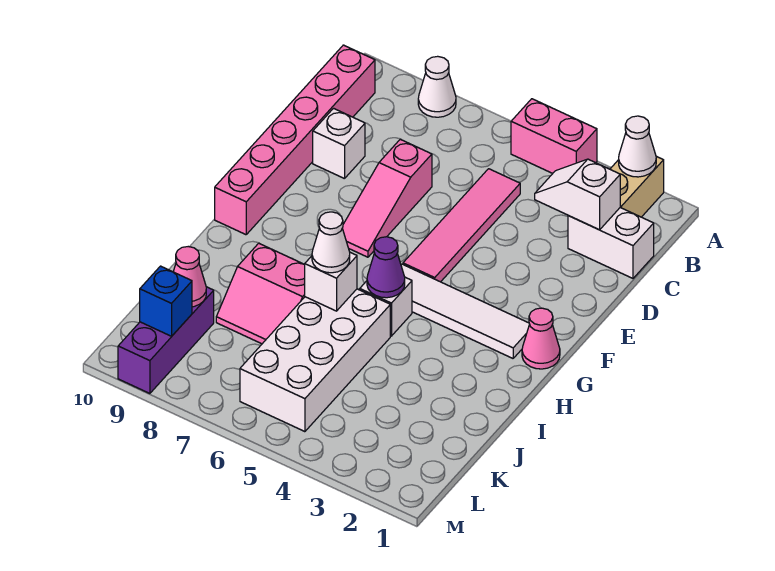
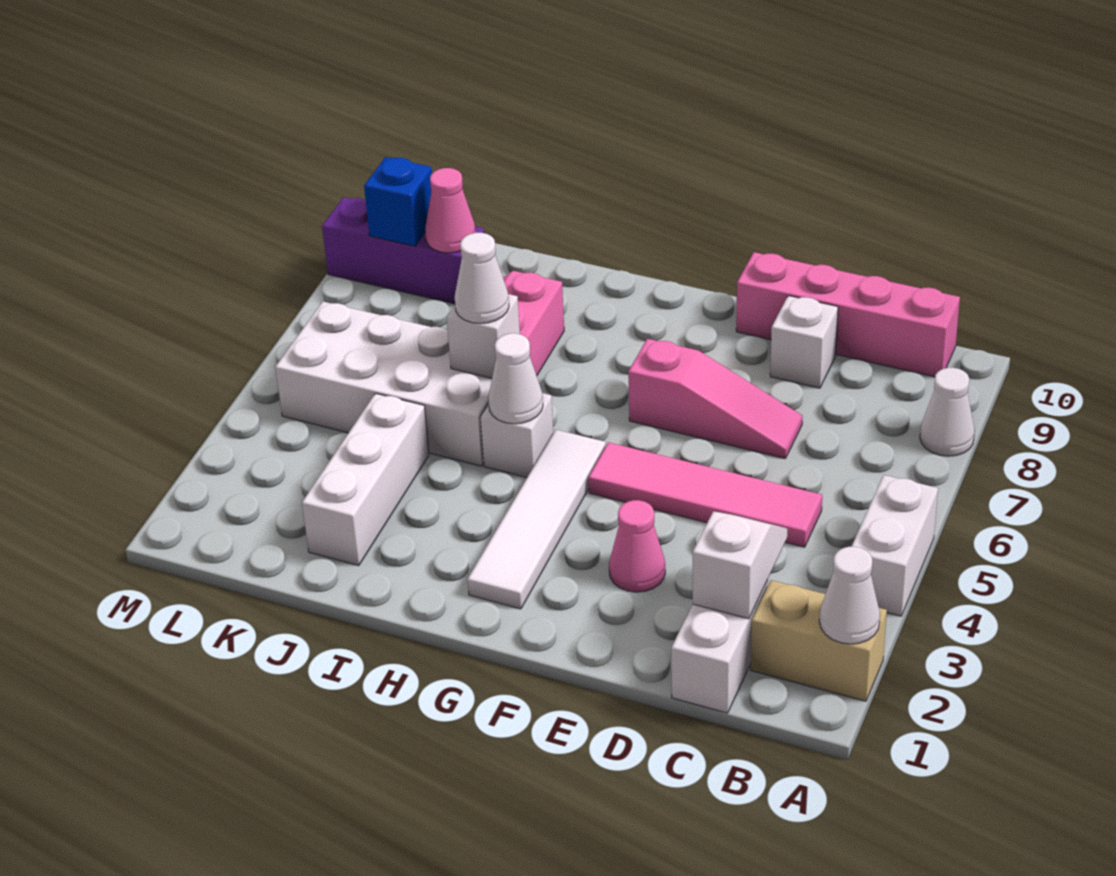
pink brick A4:A5 level 1 -> white brick A4:A5 level 1
pink brick B10:G10 level 1 -> pink brick B10:E10 level 1
pink slope D7:F7 level 1 top D -> pink slope D7:F7 level 1 top F
pink cone G1 level 1 -> pink cone E3 level 1
purple cone H5 level 2 -> white cone H5 level 2
none -> white brick J2:J4 level 1

